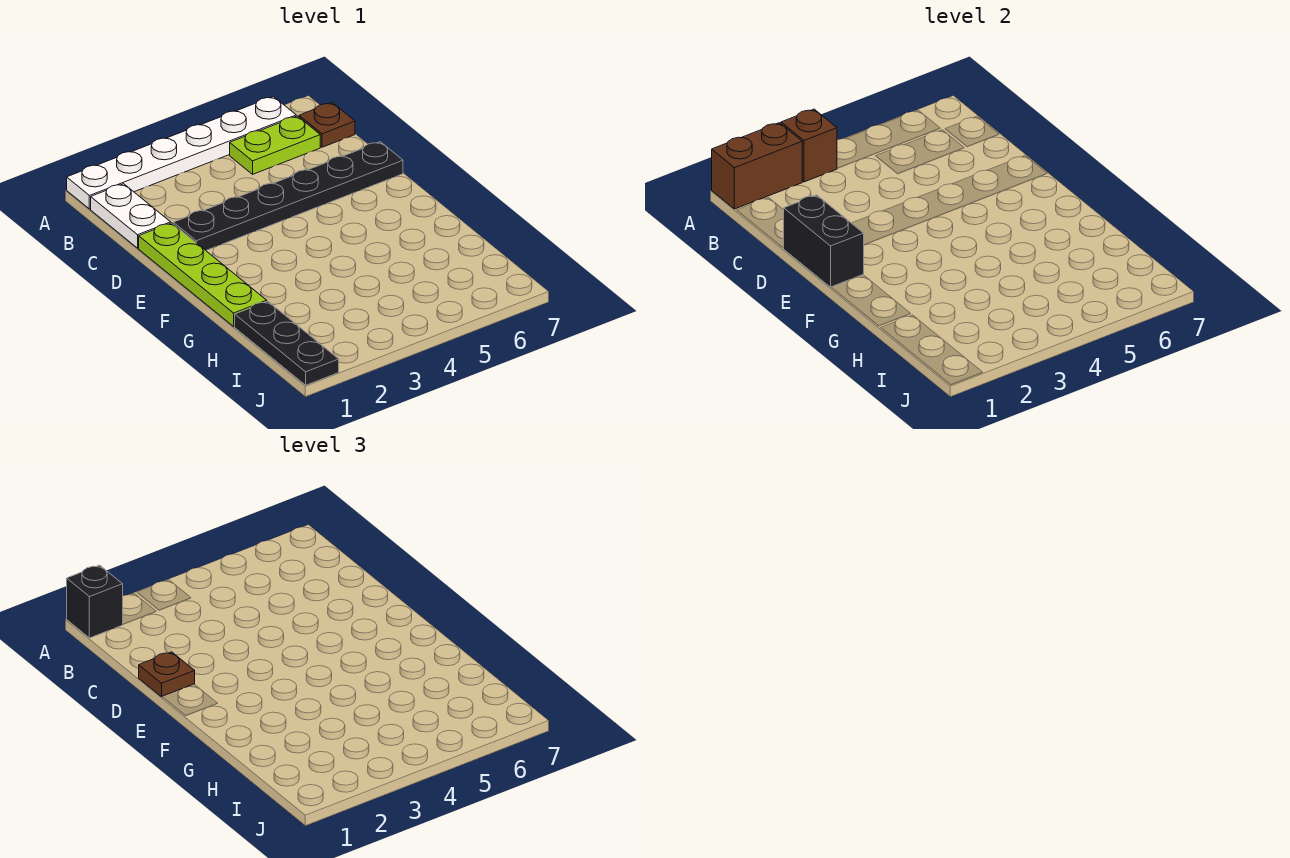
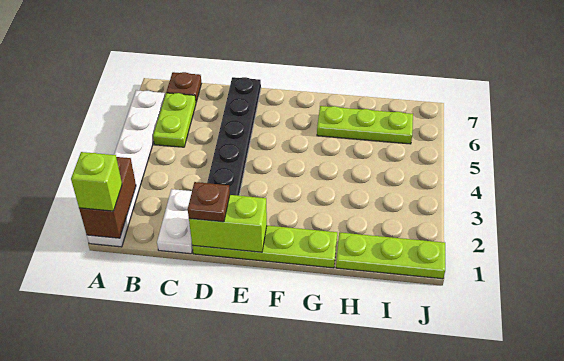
black brick A1 level 3 -> lime brick A1 level 3
brown brick A3 level 2 -> none
white plate B1:C1 level 1 -> white plate C1:C2 level 1
black brick D1:E1 level 2 -> lime brick D1:E1 level 2
none -> lime plate G6:I6 level 1
black plate H1:J1 level 1 -> lime plate H1:J1 level 1

